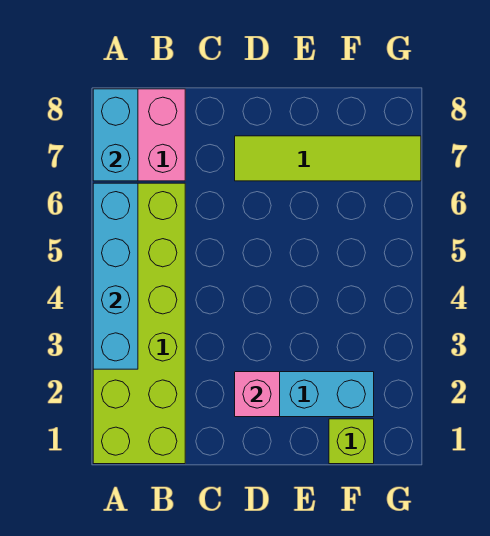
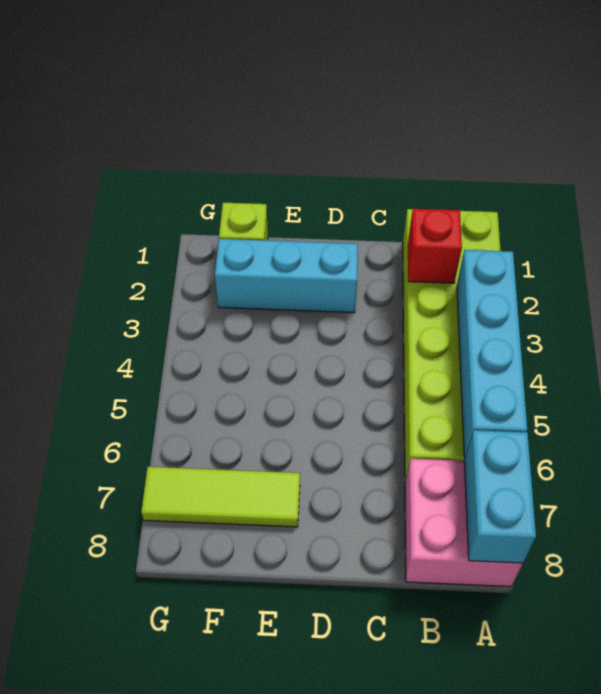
none -> red brick B2 level 2
pink brick D2 level 2 -> none
lime tile D7:G7 level 1 -> lime tile E7:G7 level 1

